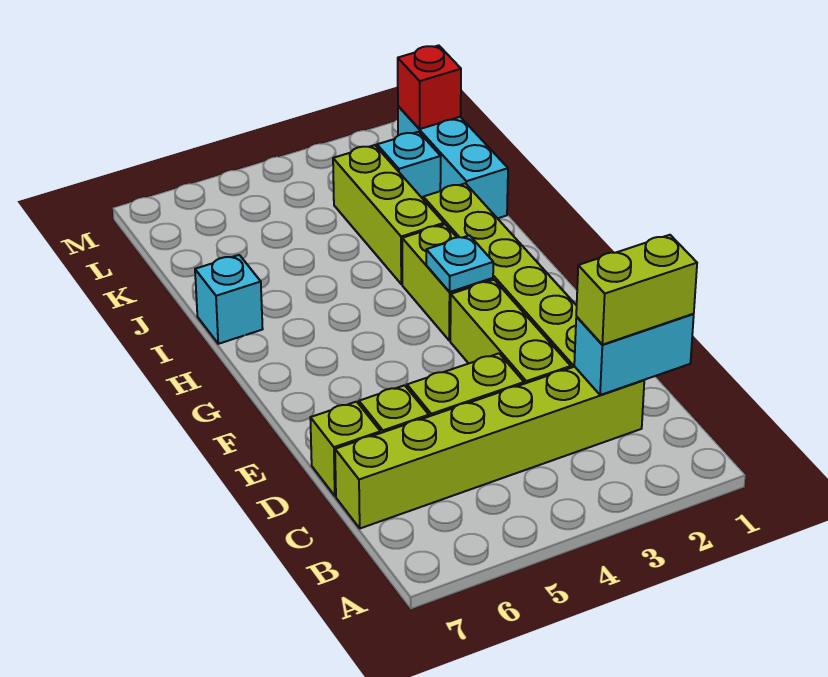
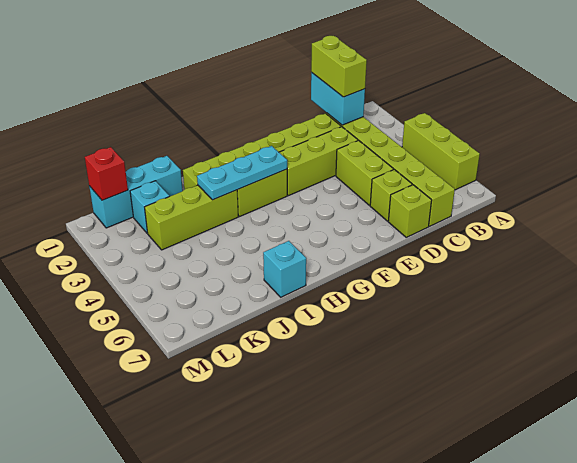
none -> lime brick A4:A6 level 1
cyan plate G3 level 2 -> cyan plate G3:I3 level 2

